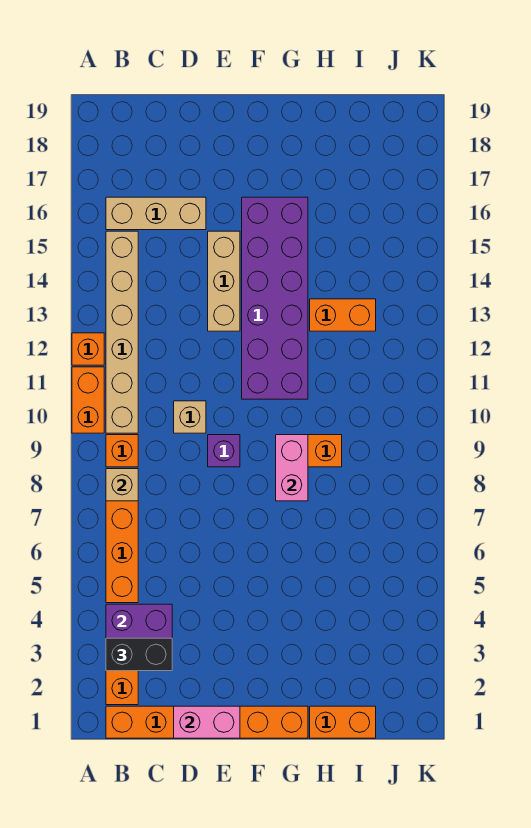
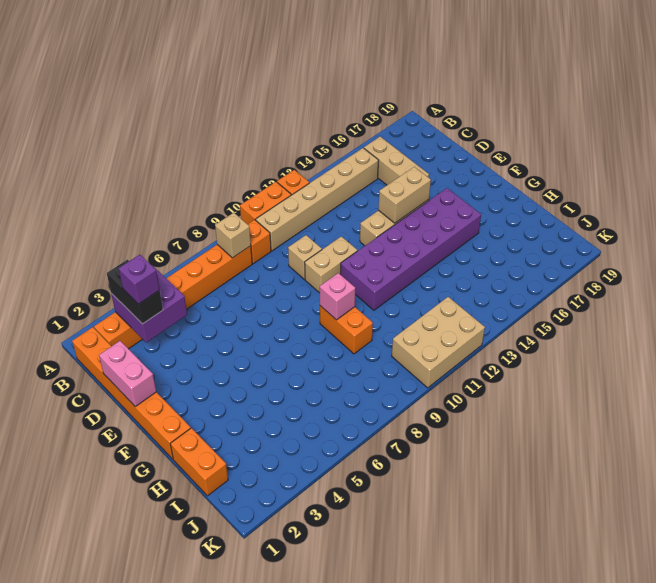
purple brick E9 level 1 -> purple brick C3 level 4
none -> tan brick E10:E11 level 1
none -> tan brick E14:E15 level 2
pink brick G8:G9 level 2 -> pink brick G9 level 2
orange brick H13:I13 level 1 -> none
none -> tan brick J10:K12 level 1

